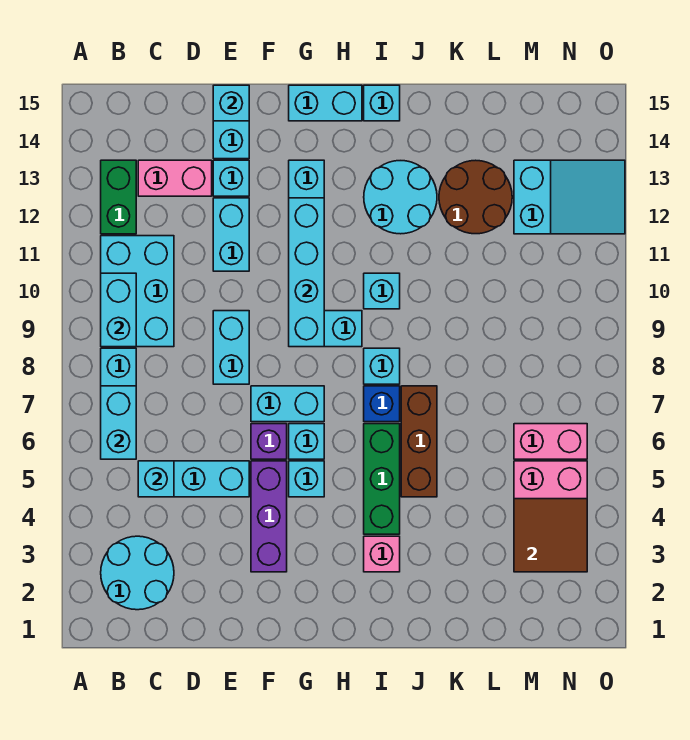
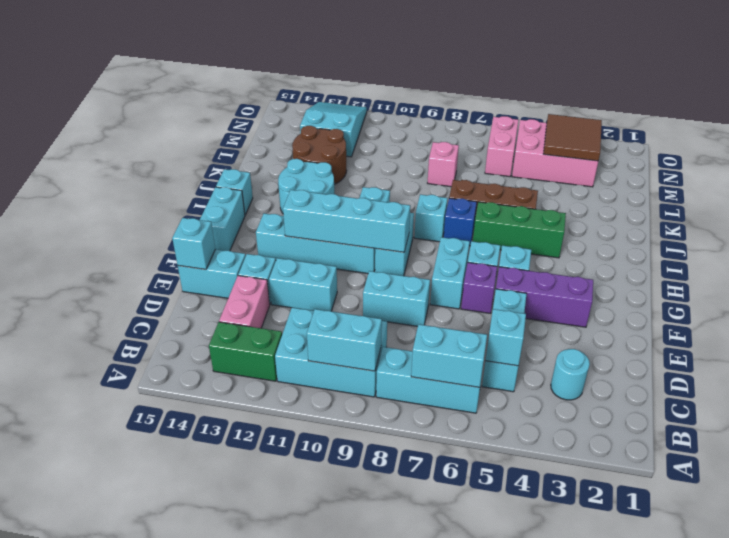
cyan round brick B2:C3 level 1 -> cyan round brick C3 level 1
pink brick I3 level 1 -> pink brick L8 level 1

